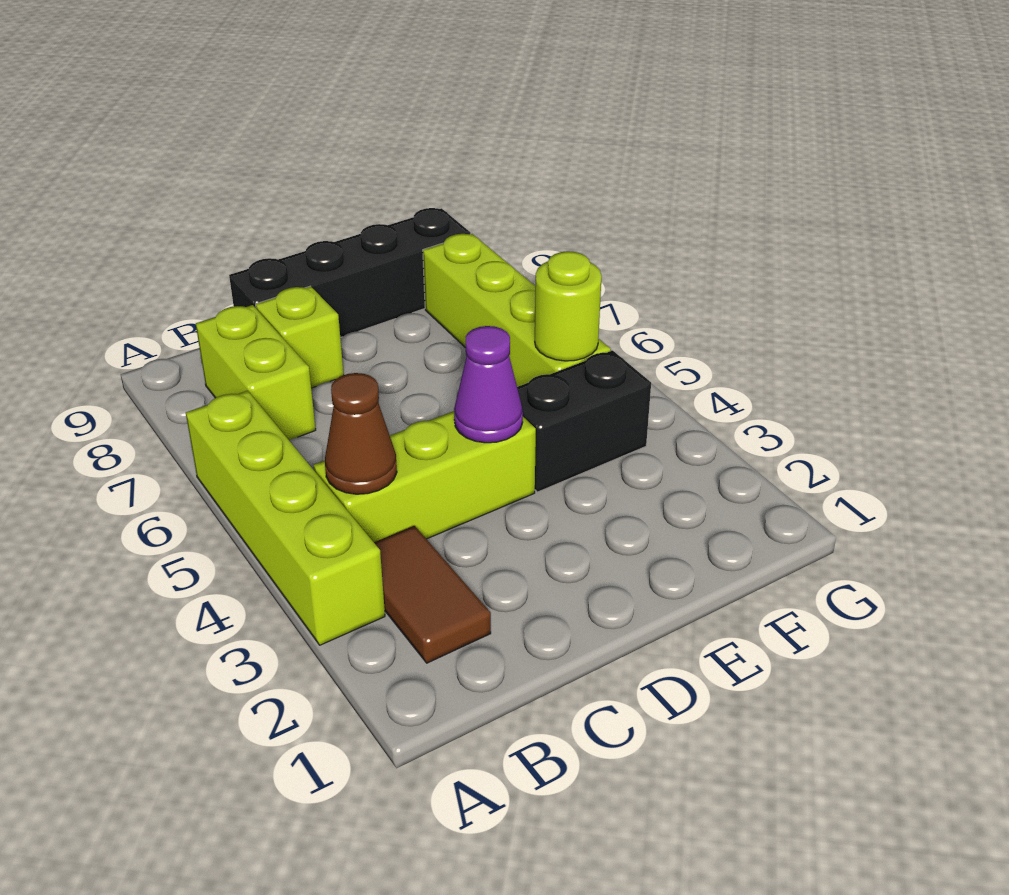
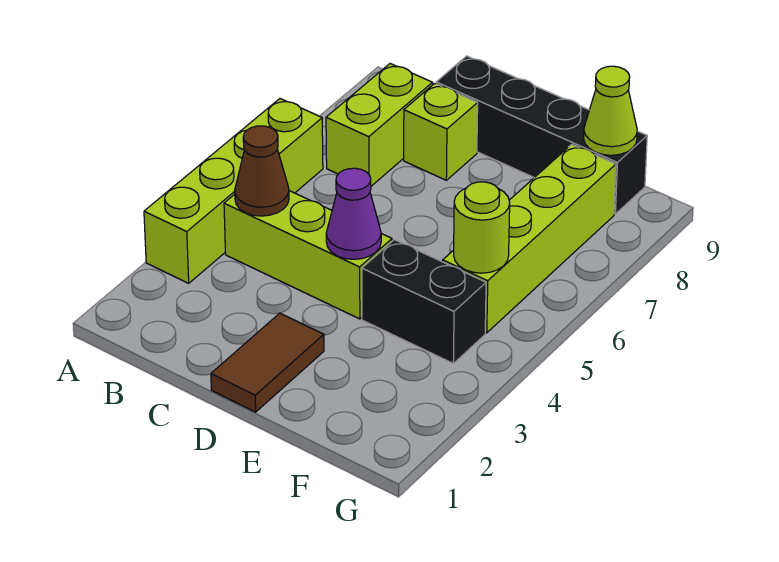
brown tile B2:B3 level 1 -> brown tile D1:D2 level 1
none -> lime cone F9 level 2

